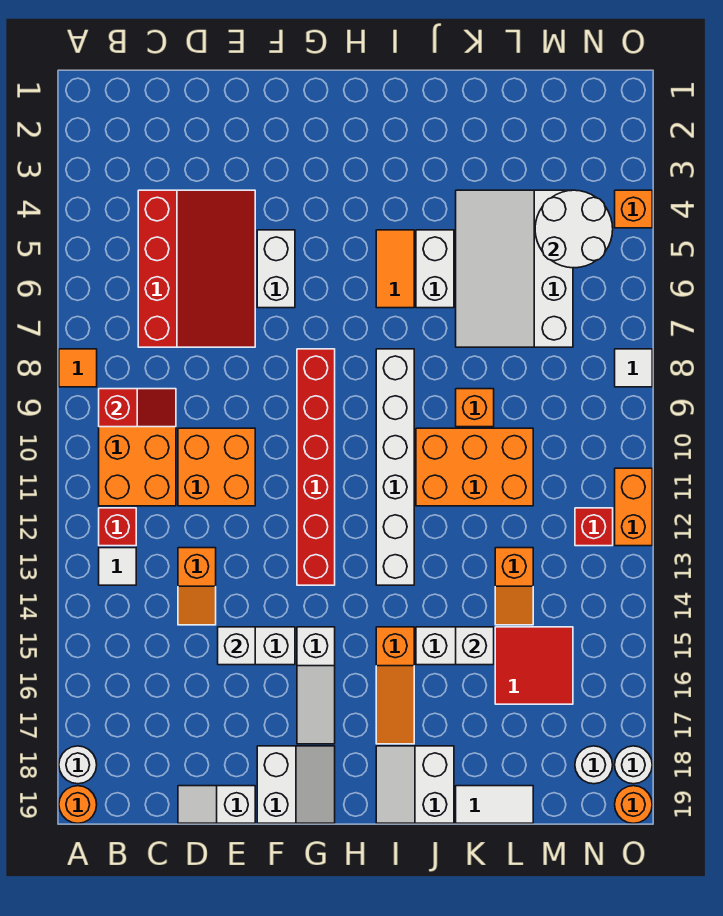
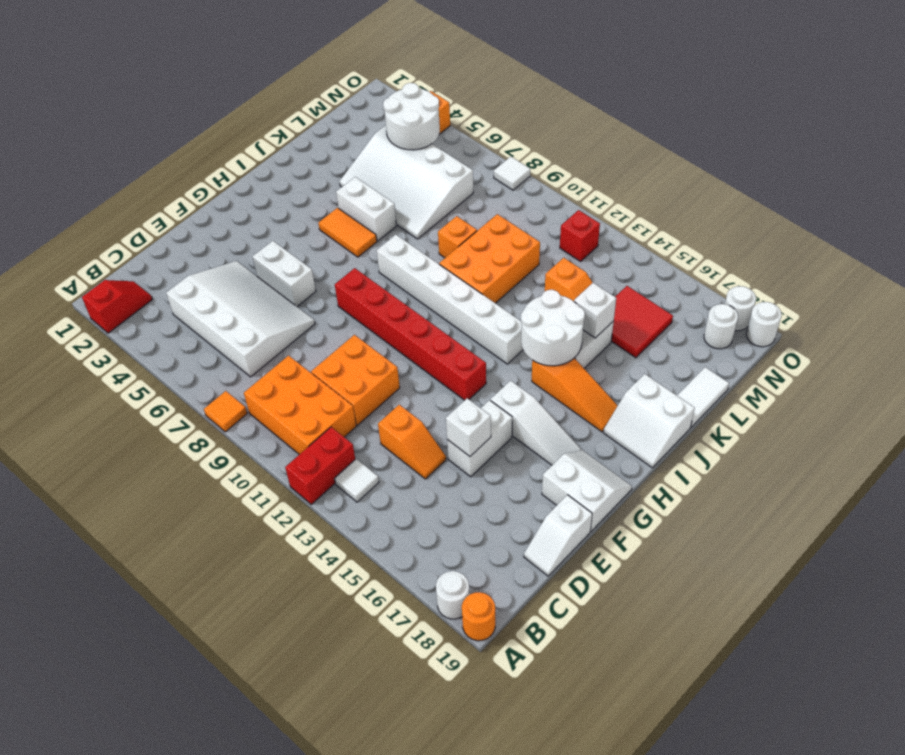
red slope B9:C9 level 2 top B -> red slope A2:B2 level 1 top A
red brick B12 level 1 -> red brick A12:B12 level 1
red slope C4:E7 level 1 top C -> white slope C4:E7 level 1 top C
none -> white round brick I14:J15 level 2
orange brick O11:O12 level 1 -> none
orange round brick O19 level 1 -> white round brick O19 level 1

